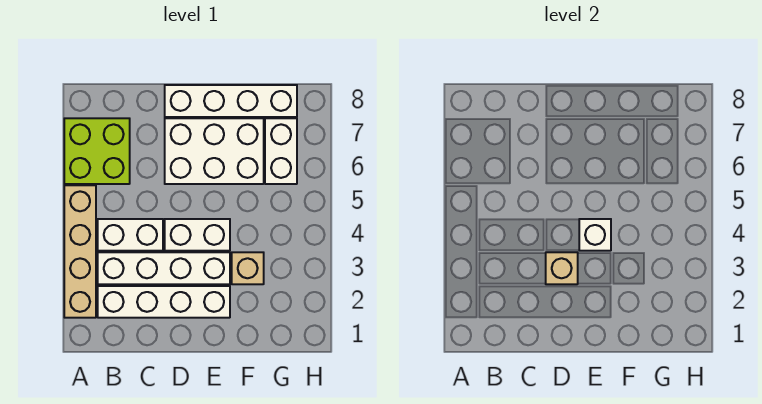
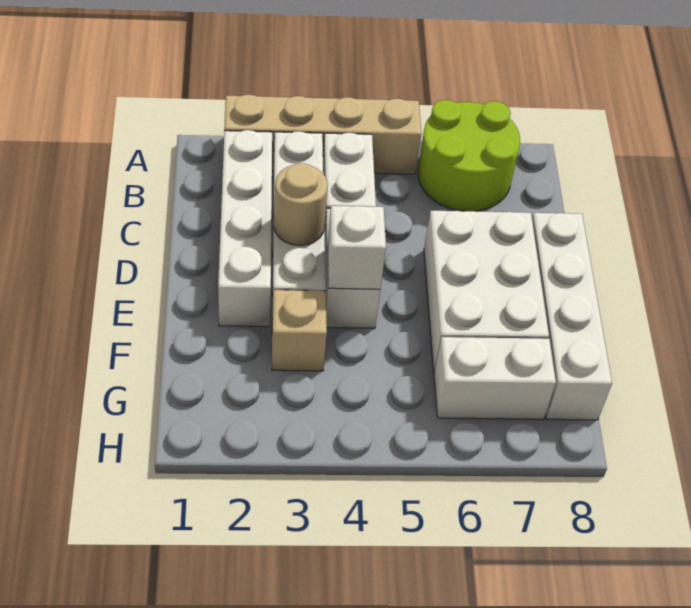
lime brick A6:B7 level 1 -> lime round brick A6:B7 level 1
tan brick D3 level 2 -> tan round brick D3 level 2

